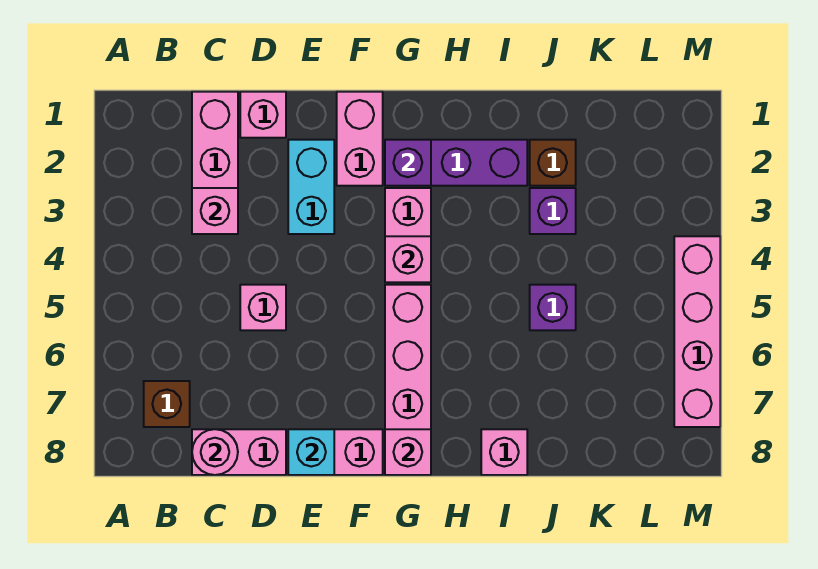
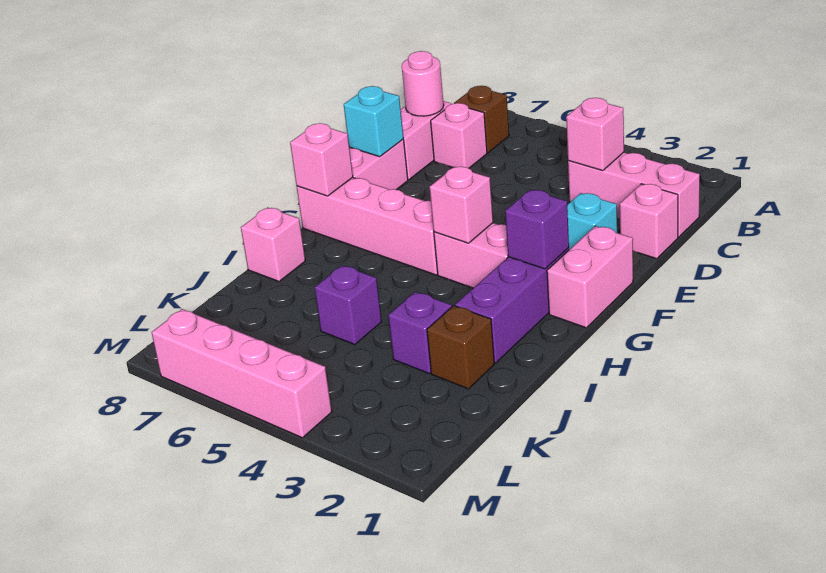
pink brick D5 level 1 -> pink brick C7 level 1
cyan brick E2:E3 level 1 -> cyan brick E2 level 1
pink brick F1:F2 level 1 -> pink brick F1:G1 level 1

